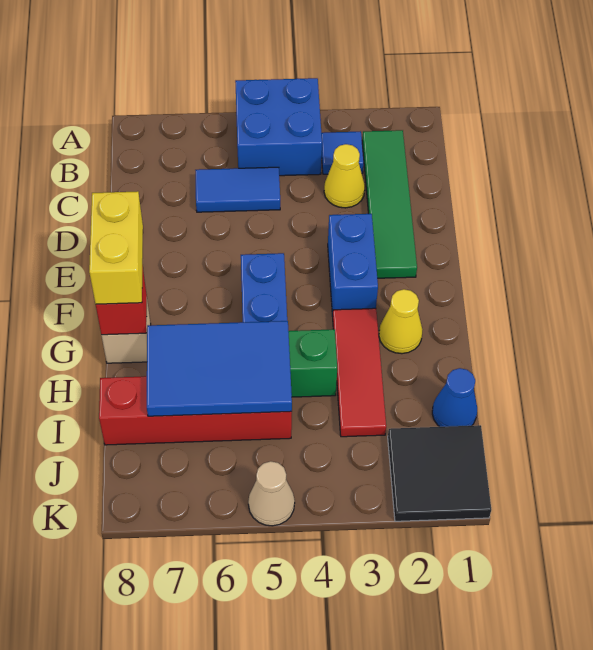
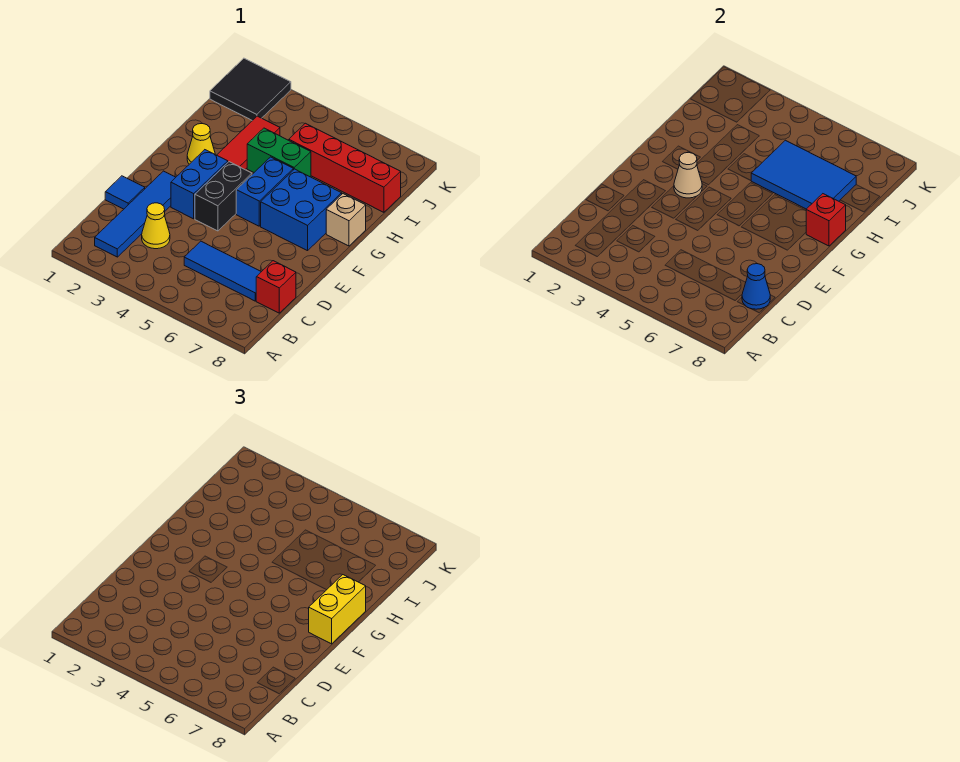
blue brick A4:B5 level 1 -> blue brick F6:G7 level 1
green tile B2:E2 level 1 -> blue tile B2:E2 level 1
blue tile B3 level 1 -> blue tile D1 level 1
blue tile C5:C6 level 1 -> blue tile C5:C7 level 1
none -> red brick C8 level 1
none -> black brick E4:F4 level 1
blue cone I1 level 1 -> blue cone C8 level 2
tan cone K5 level 1 -> tan cone F3 level 2

